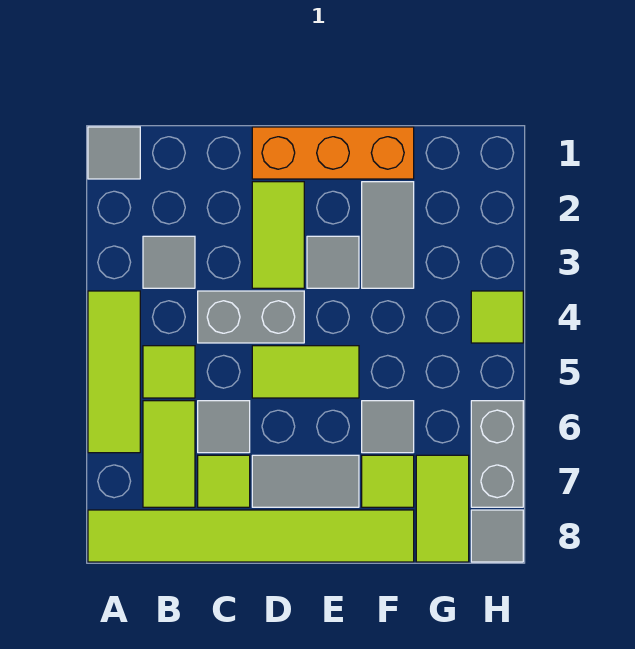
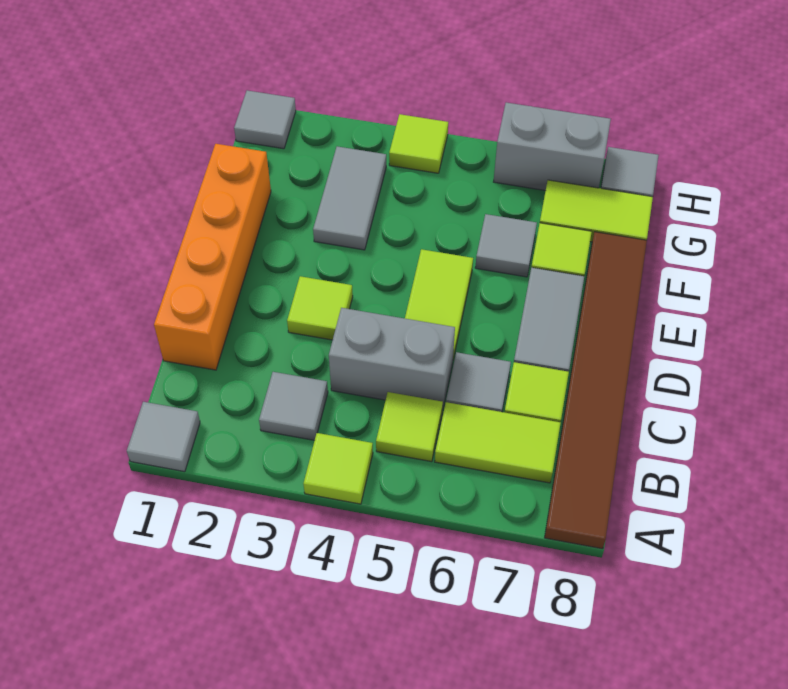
lime tile A4:A6 level 1 -> lime tile A4 level 1
lime tile A8:F8 level 1 -> brown tile A8:F8 level 1
grey brick C4:D4 level 1 -> grey brick C4:C5 level 1
orange brick D1:F1 level 1 -> orange brick C1:F1 level 1
lime tile D2:D3 level 1 -> lime tile D3 level 1
grey tile E3 level 1 -> grey tile H1 level 1
grey tile F2:F3 level 1 -> grey tile F3:G3 level 1

